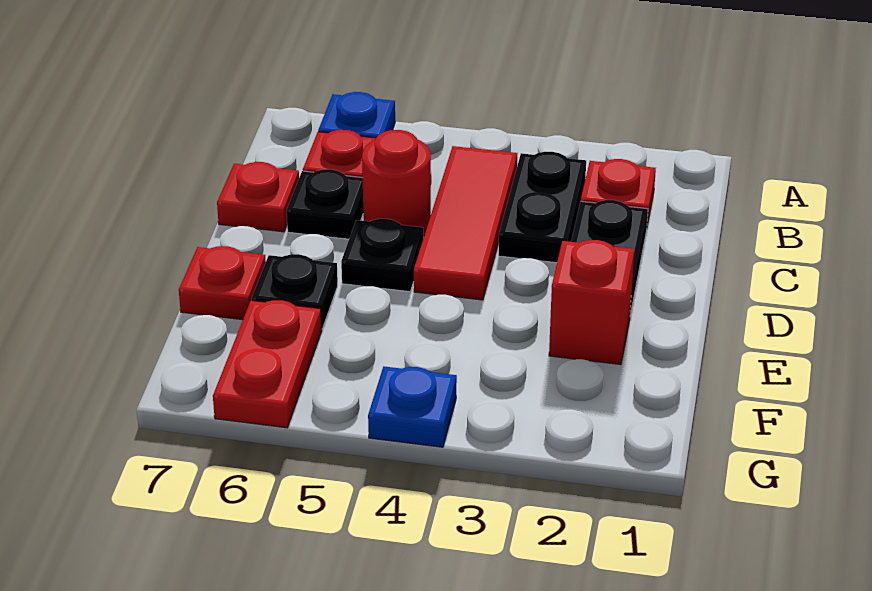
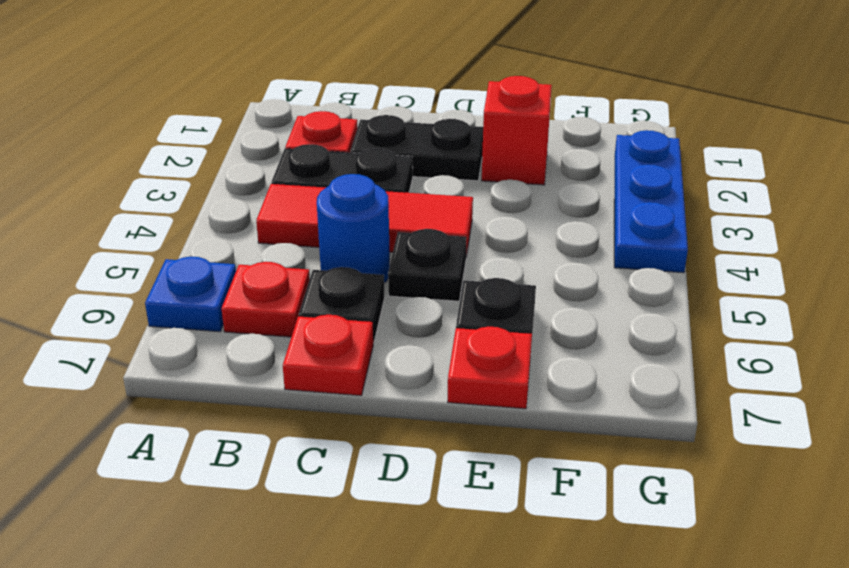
red round brick C5 level 1 -> blue round brick C5 level 1
red plate F6:G6 level 1 -> none
blue plate G4 level 1 -> blue plate G2:G4 level 1

